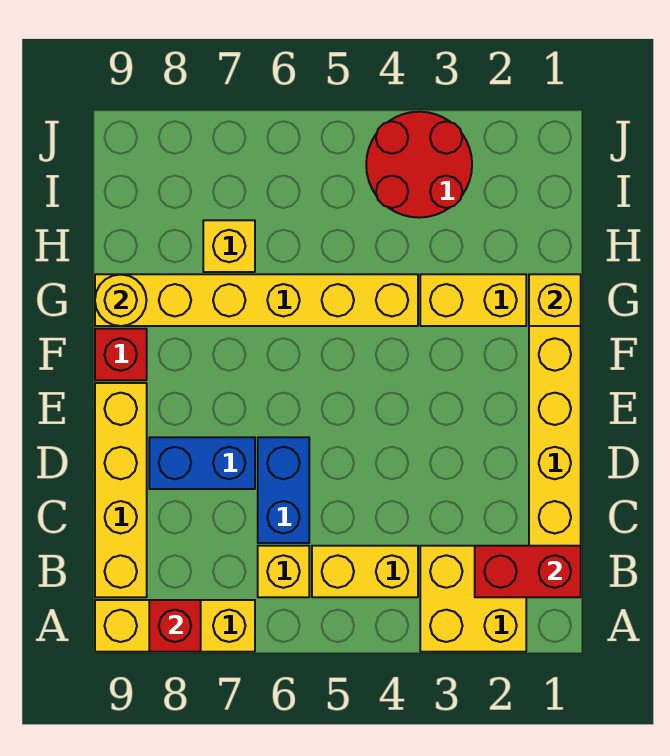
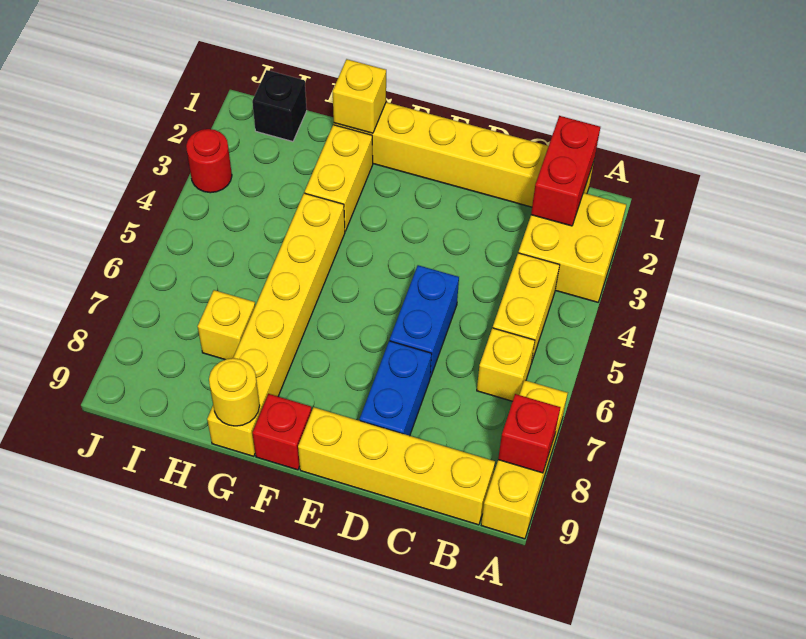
blue brick C6:D6 level 1 -> blue brick D5:D6 level 1
none -> black brick I1 level 1
red round brick I3:J4 level 1 -> red round brick J3 level 1

